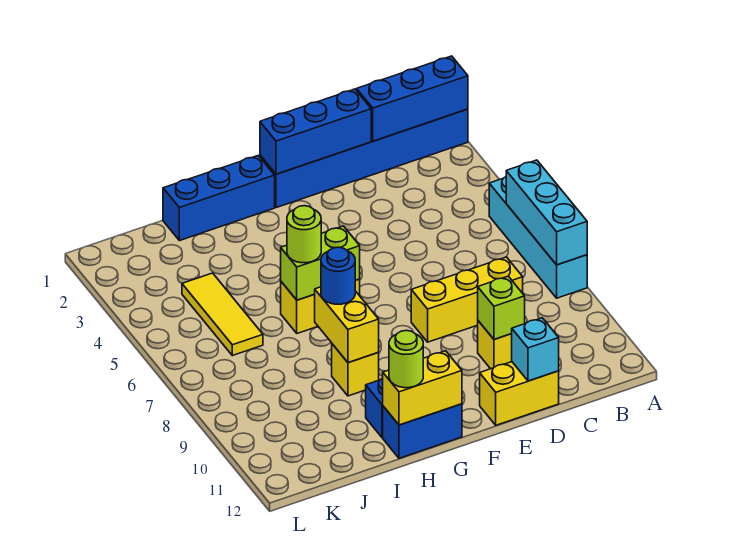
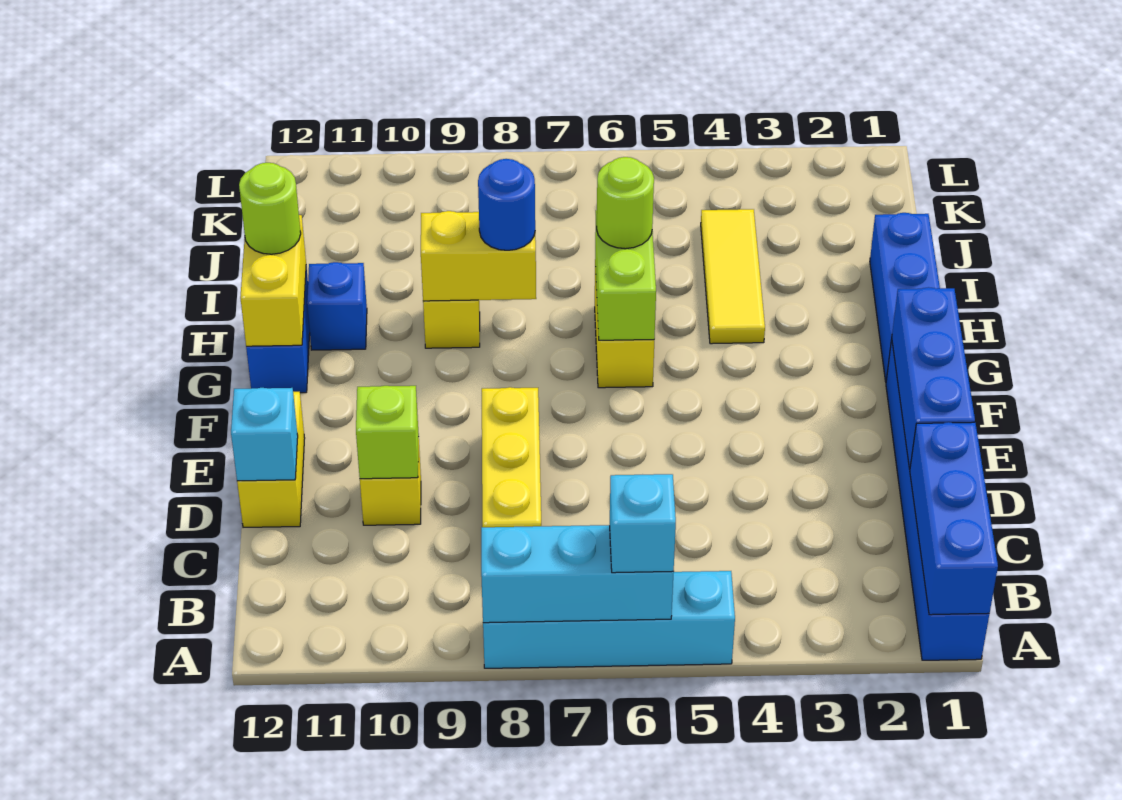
none -> cyan brick A6 level 3
yellow tile J4:J6 level 1 -> yellow tile H4:J4 level 1

